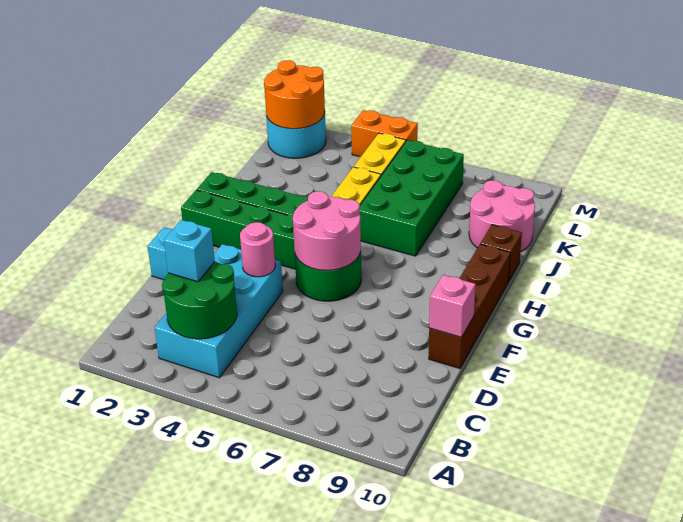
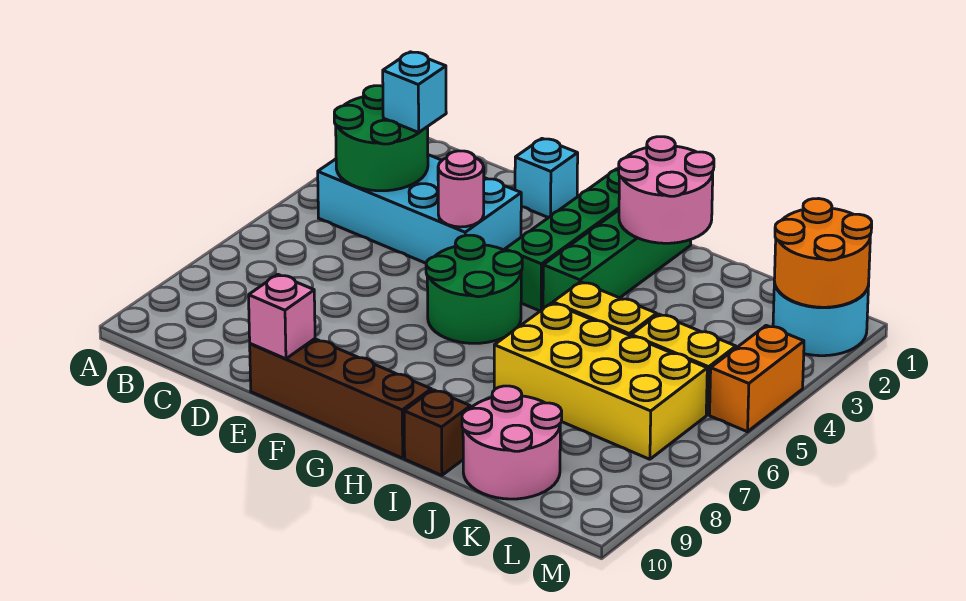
pink round brick F5:G6 level 2 -> pink round brick H1:I2 level 2
green brick I6:L7 level 1 -> yellow brick I6:L7 level 1

